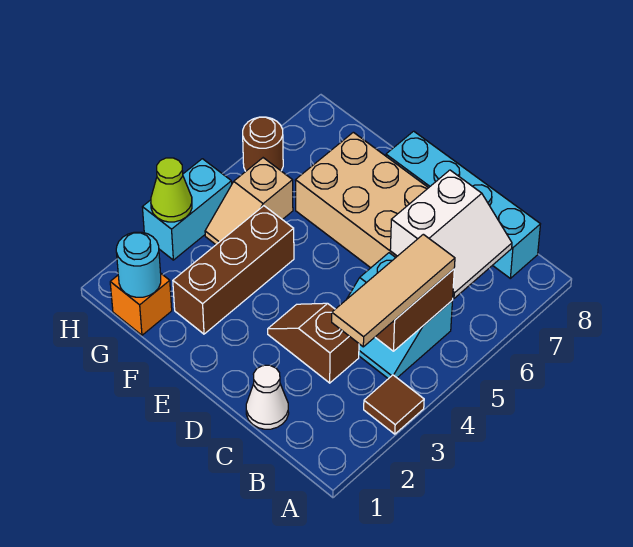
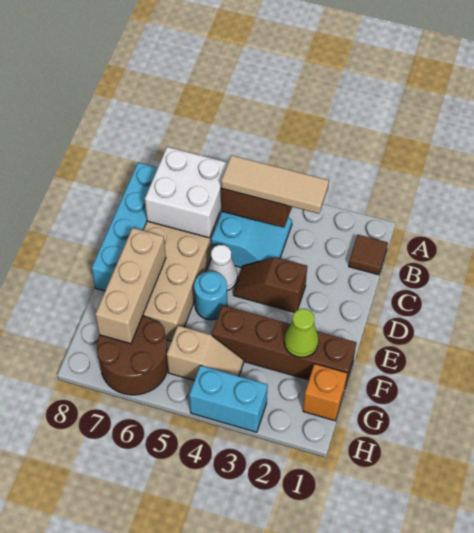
brown tile A3 level 1 -> brown tile B1 level 1
white slope B6:C7 level 2 top C -> white brick B6:C7 level 2
white cone C1 level 1 -> white cone D5 level 1
brown slope C3:D3 level 1 top C -> brown slope D3:D4 level 1 top 3
none -> tan brick E7:G7 level 2
brown brick F2:F4 level 1 -> brown brick F1:F4 level 1
cyan round brick G1 level 2 -> cyan round brick E5 level 1
lime cone H3 level 2 -> lime cone F2 level 2
brown round brick H6 level 1 -> brown round brick G6:H7 level 1

